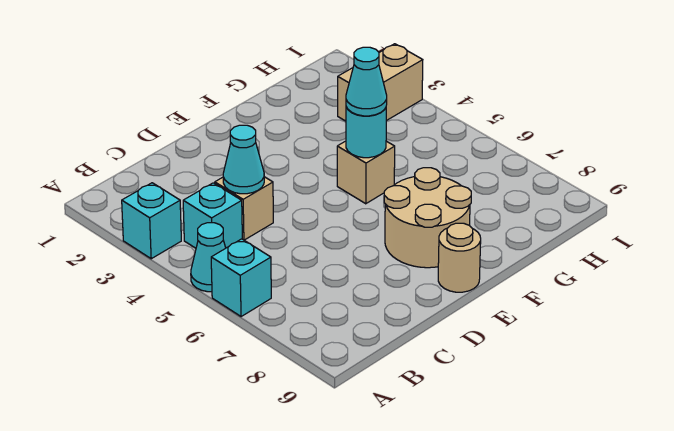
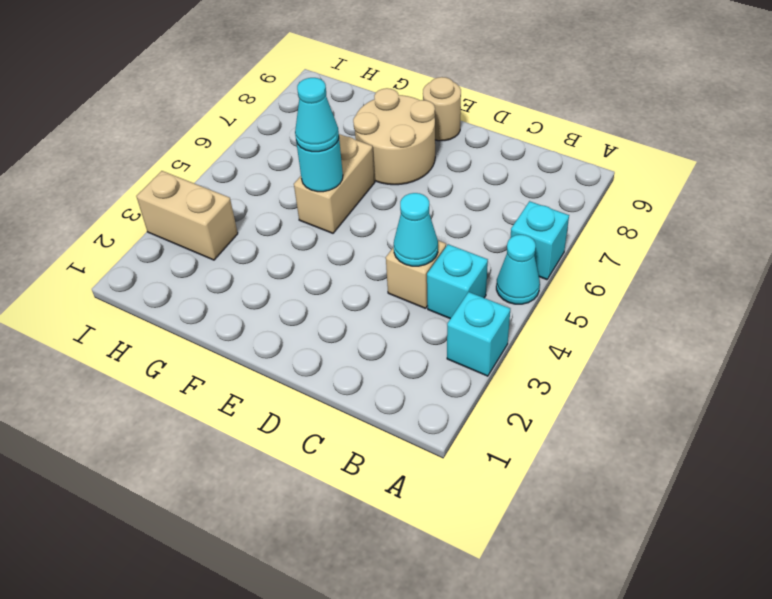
tan brick F5 level 1 -> tan brick F5:F6 level 1

